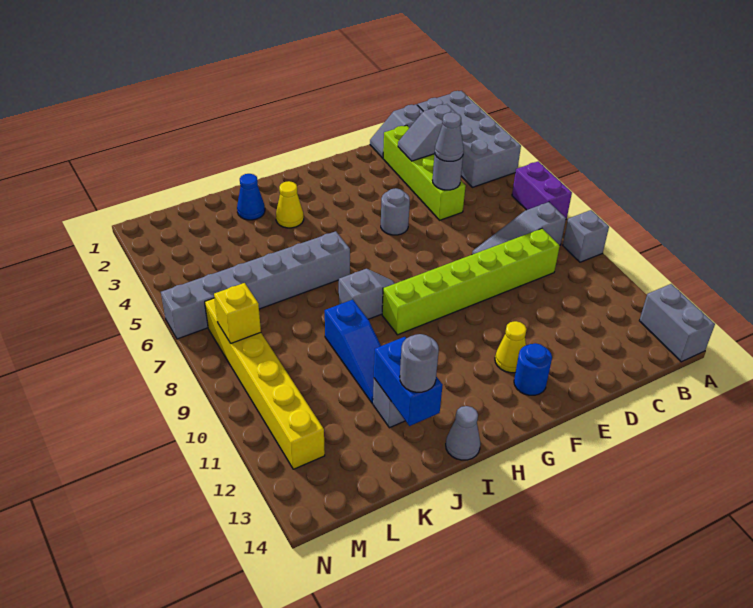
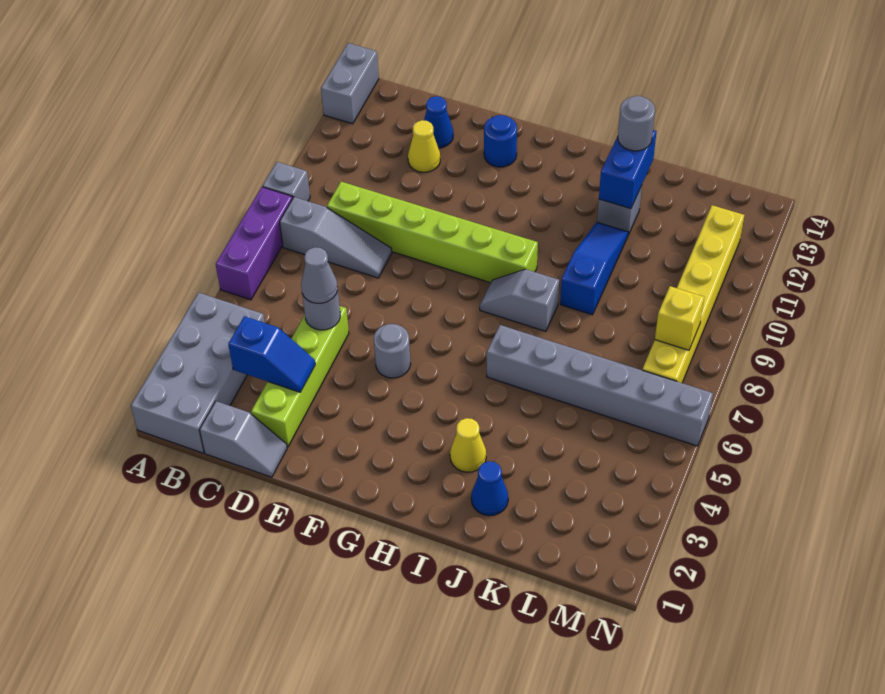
purple brick A6:A7 level 1 -> purple brick A6:A8 level 1
grey slope C3:D3 level 2 top C -> blue slope C3:D3 level 2 top C
none -> blue cone D13 level 1
yellow cone F12 level 1 -> yellow cone D12 level 1
grey cone I14 level 1 -> none

